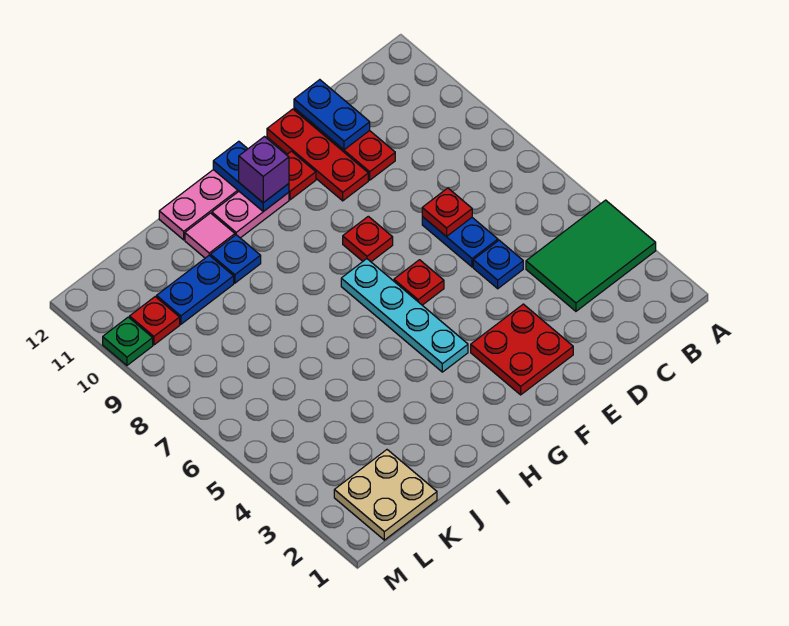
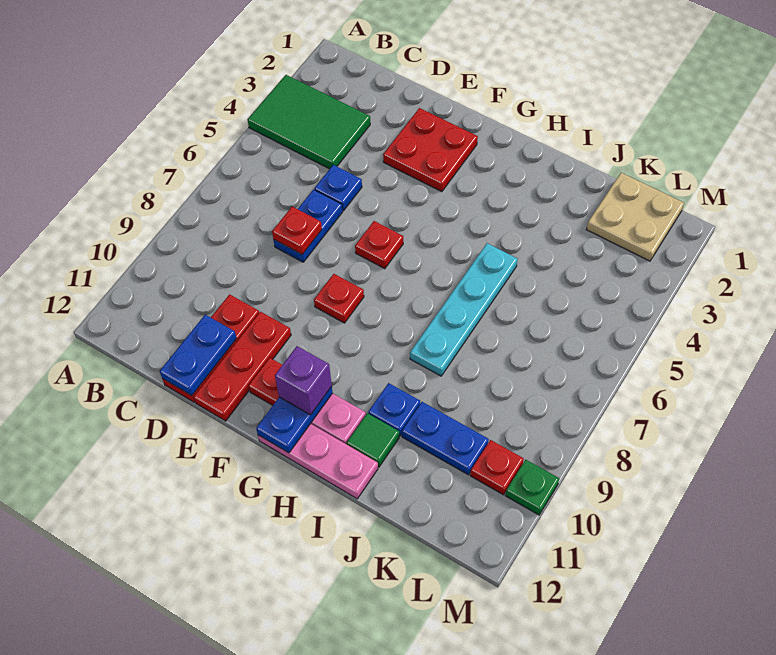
cyan plate G4:G7 level 1 -> cyan plate I5:I8 level 1
pink tile I11 level 1 -> green tile I11 level 1

